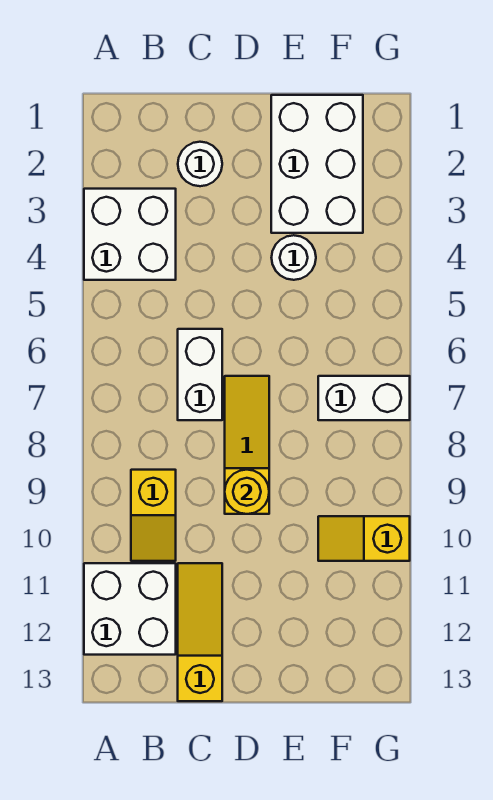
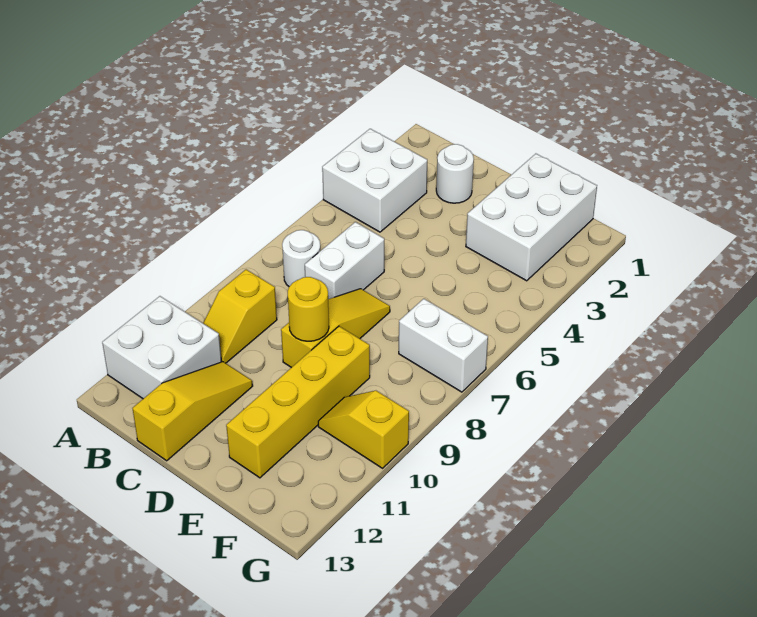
white round brick E4 level 1 -> white round brick B7 level 1
none -> yellow brick E9:E12 level 1

